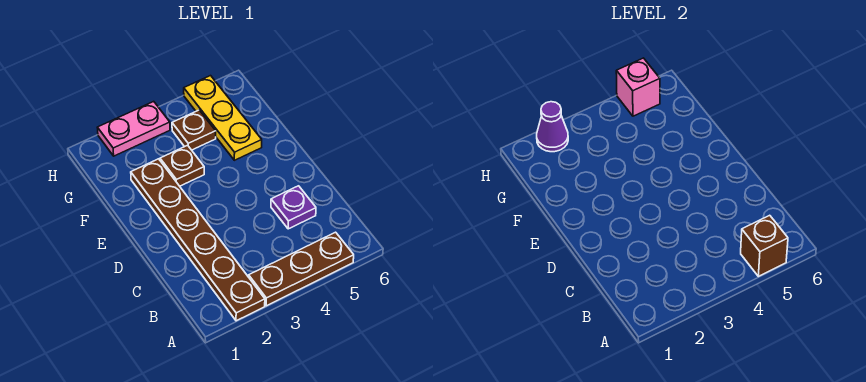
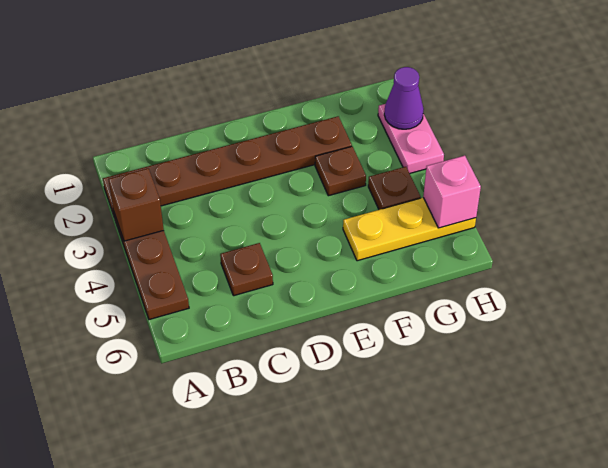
brown brick A5 level 2 -> brown brick A3 level 2
purple plate C5 level 1 -> brown plate C5 level 1

